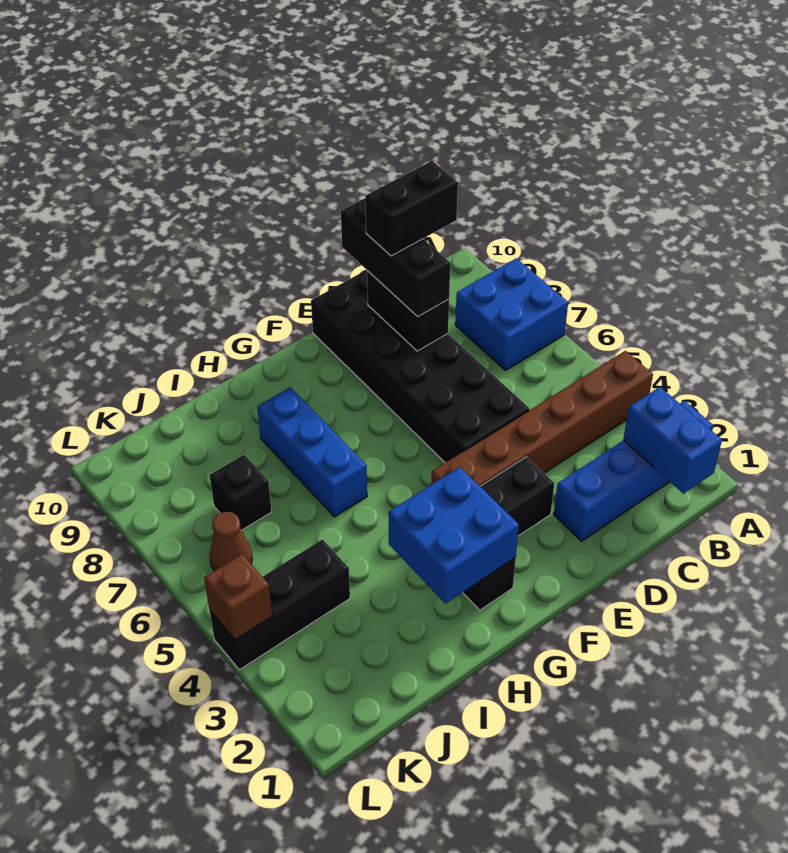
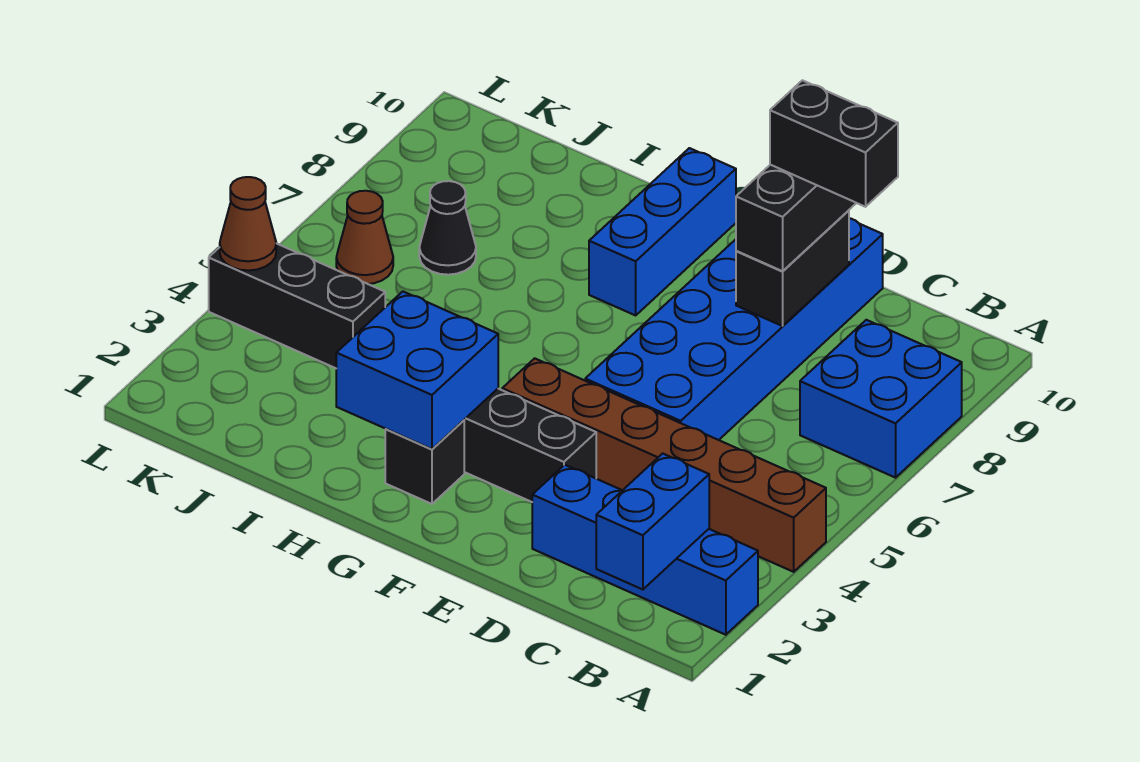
black brick D5:E10 level 1 -> blue brick D5:E10 level 1
blue brick H6:H8 level 1 -> blue brick G8:G10 level 1
black brick J7 level 1 -> black cone J7 level 1
brown brick L4 level 2 -> brown cone L4 level 2

